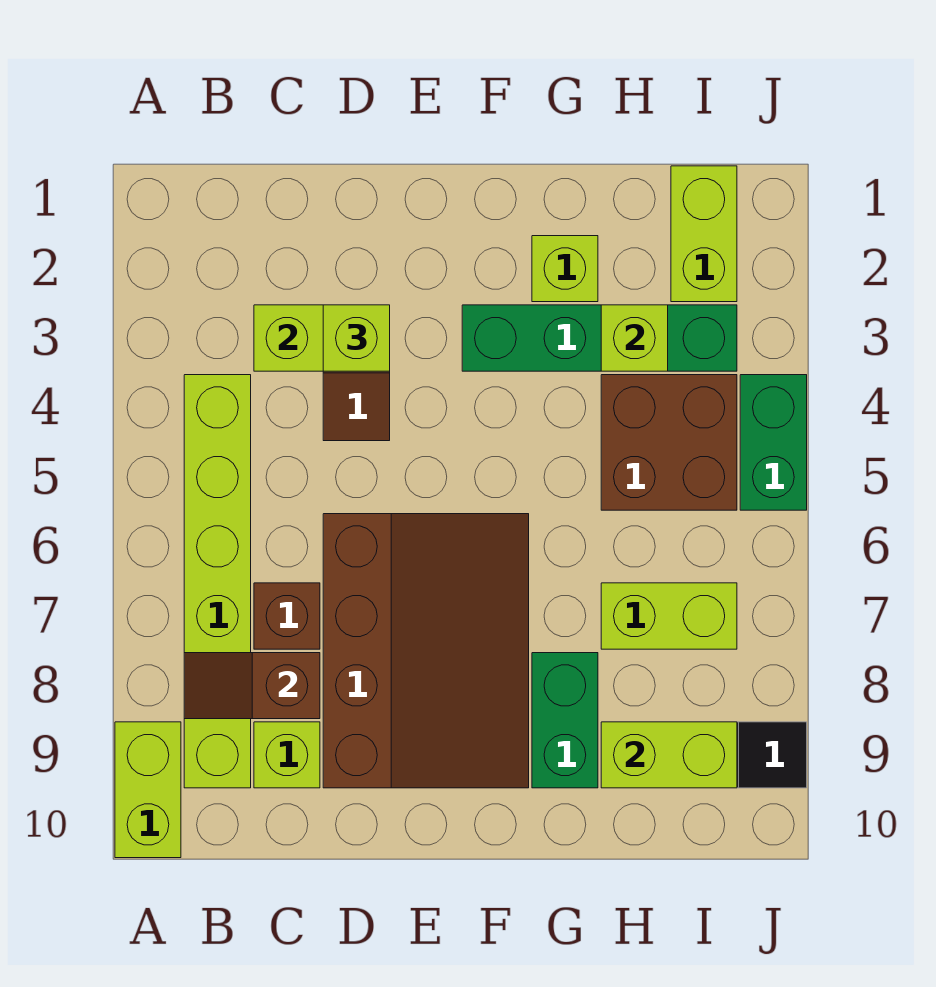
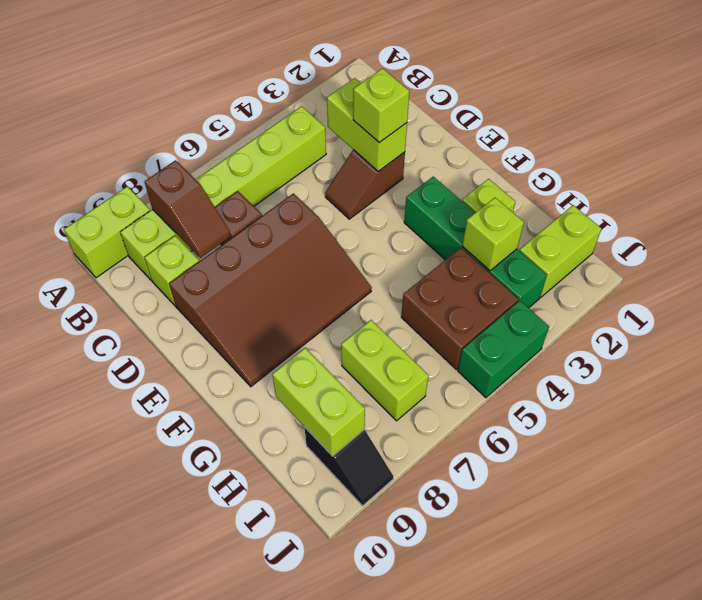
brown slope B8:C8 level 2 top C -> brown slope B8:C8 level 2 top B
green brick G8:G9 level 1 -> none

